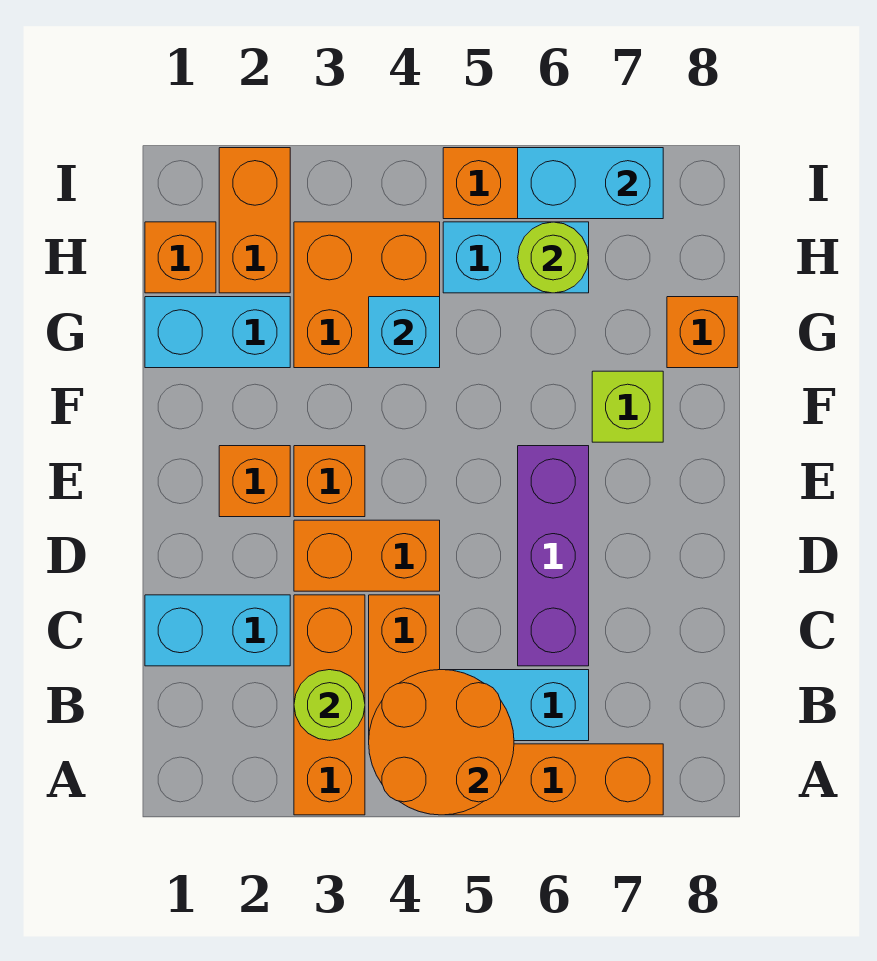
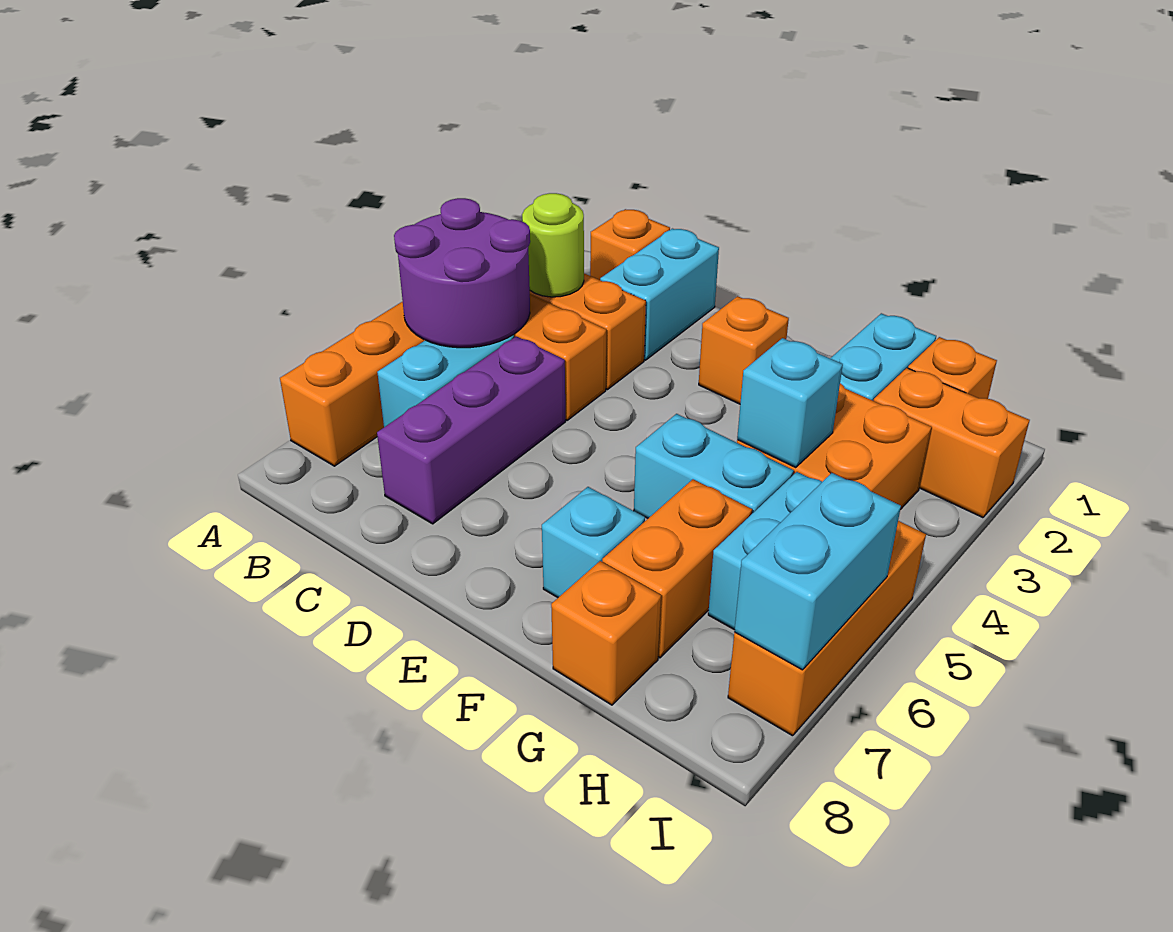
orange round brick A4:B5 level 2 -> purple round brick A4:B5 level 2
purple brick C6:E6 level 1 -> purple brick C5:C7 level 1
orange brick D3:D4 level 1 -> orange brick G6:G7 level 1
orange brick E3 level 1 -> orange brick B1 level 1
none -> cyan brick F5:G5 level 1
lime brick F7 level 1 -> cyan brick F7 level 1
lime round brick H6 level 2 -> none

